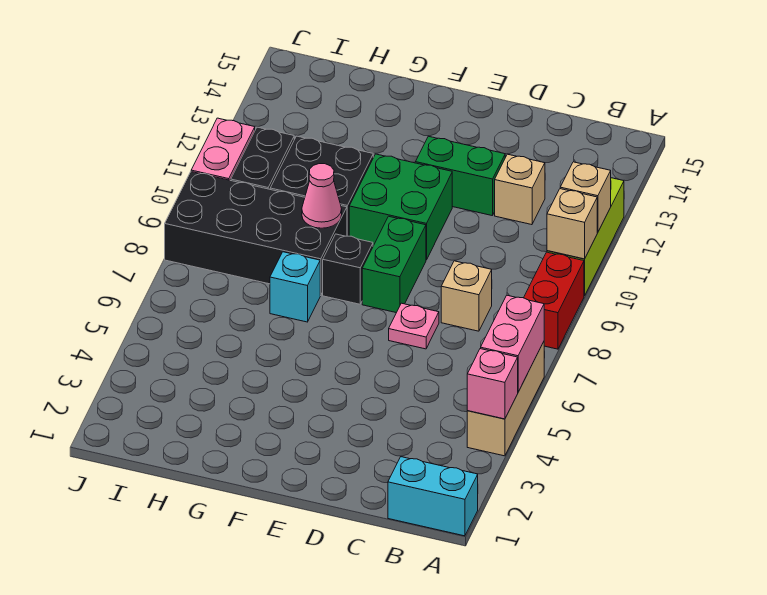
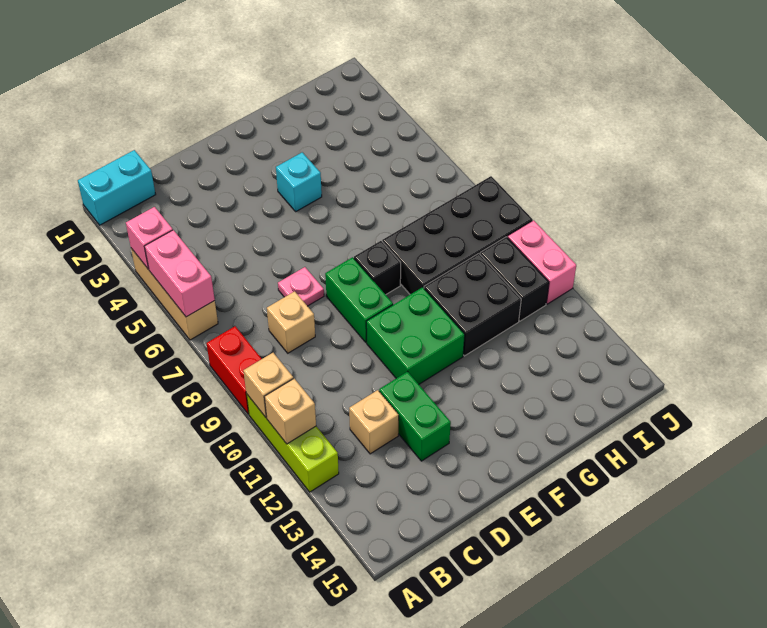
green brick D12:E12 level 1 -> green brick D12:D13 level 1
cyan brick G7 level 1 -> cyan brick F4 level 1
pink cone G9 level 2 -> none

